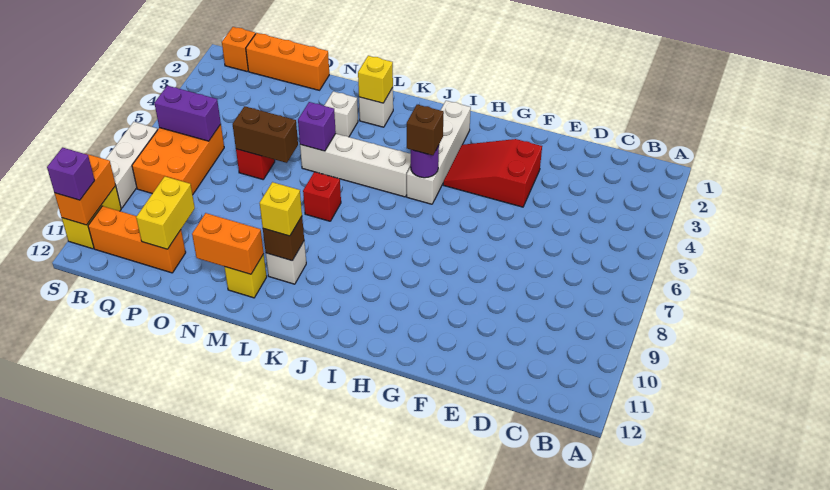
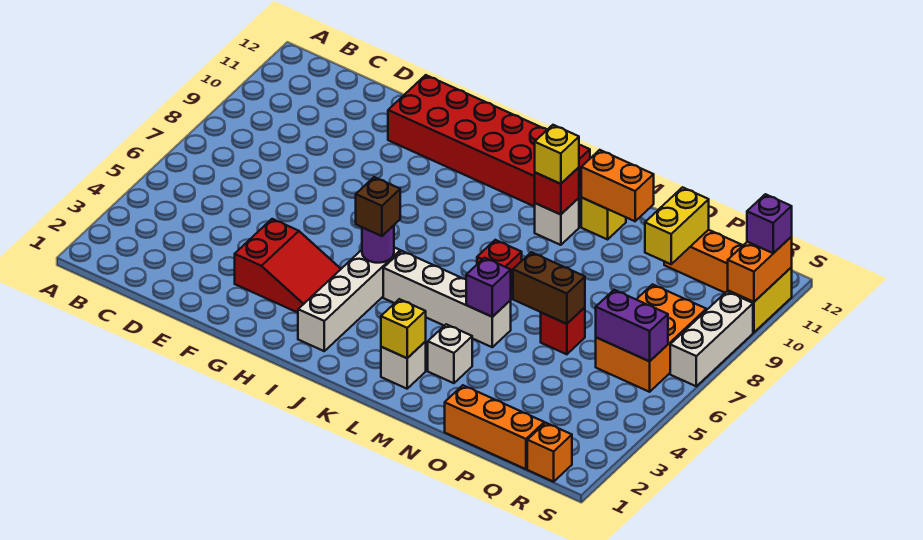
none -> red brick F11:K12 level 1
brown brick L10 level 2 -> red brick L10 level 2

